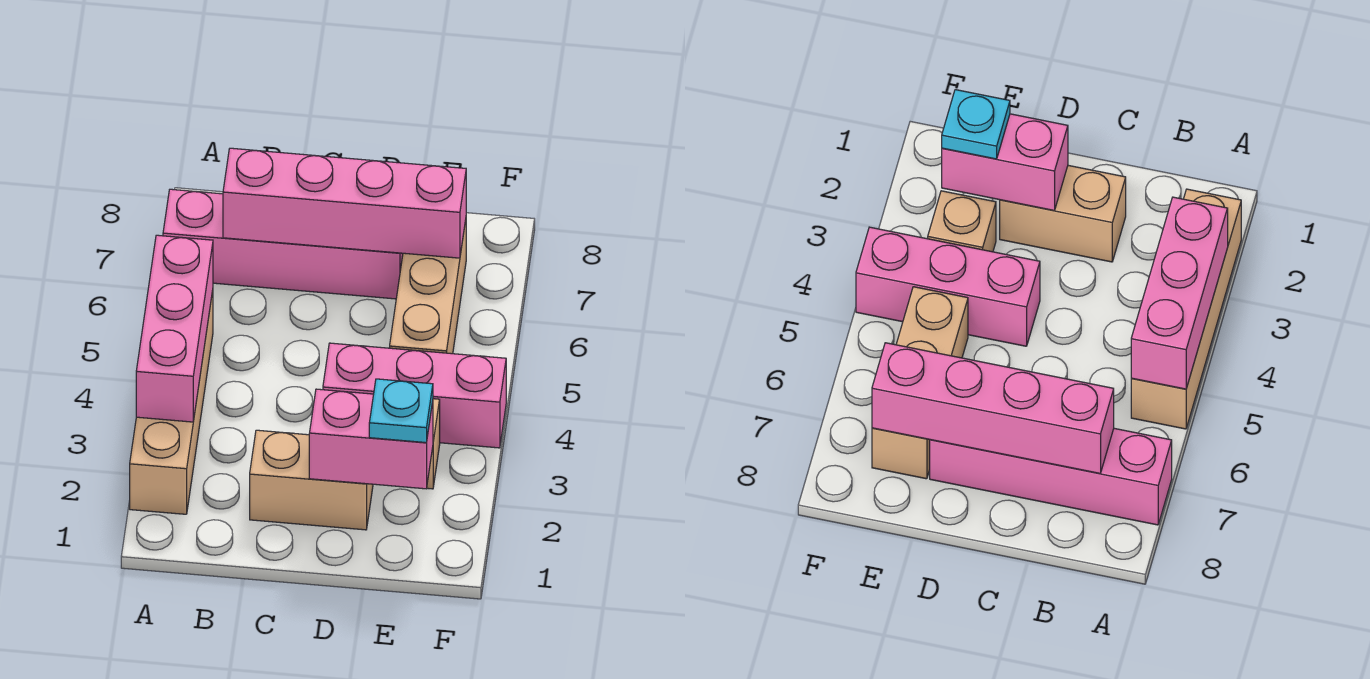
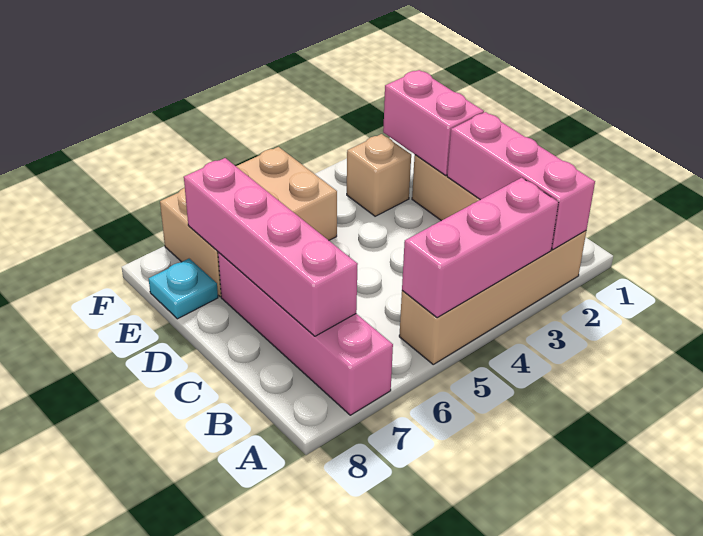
pink brick D4:F4 level 1 -> pink brick A2:C2 level 2
cyan plate E2 level 3 -> cyan plate E8 level 1
tan brick E5:E7 level 1 -> tan brick E5:F7 level 1

